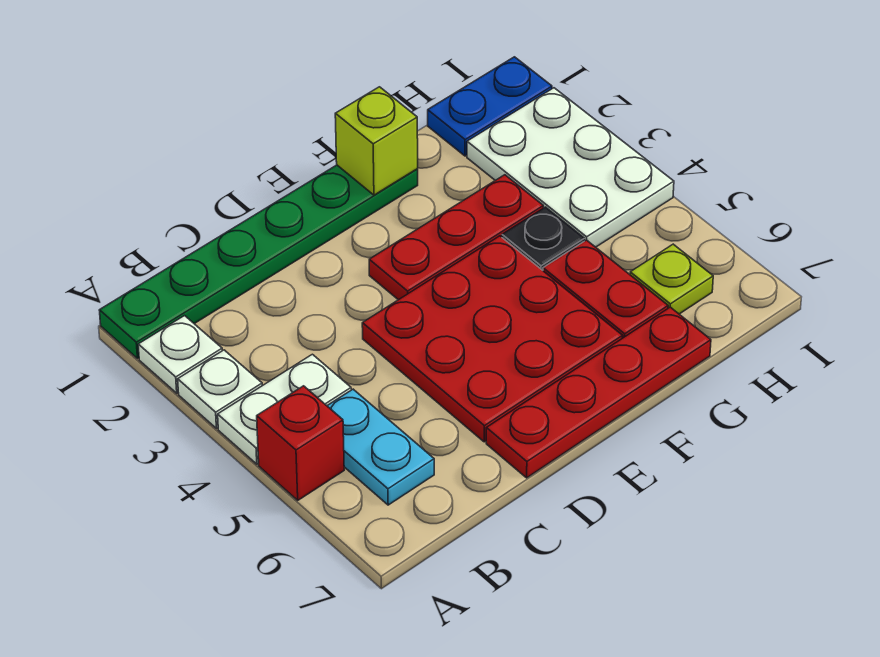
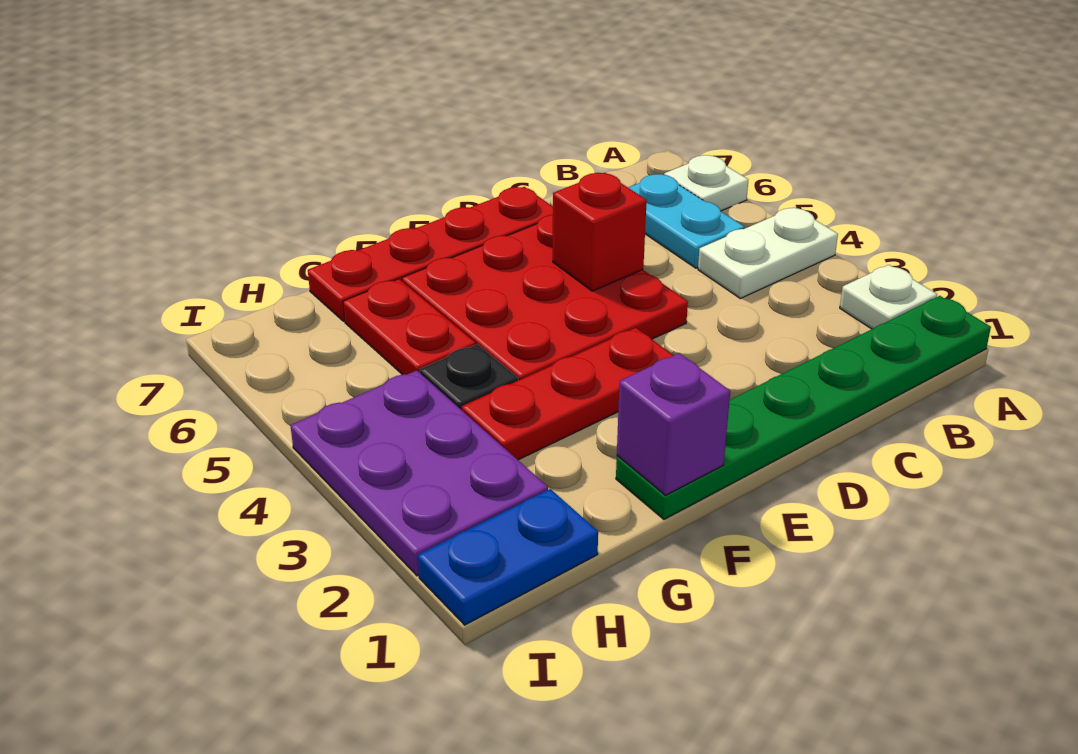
white plate A3 level 1 -> white plate A6 level 1
red brick A5 level 1 -> red brick D5 level 2
lime brick F1 level 2 -> purple brick F1 level 2
white plate H2:I4 level 1 -> purple plate H2:I4 level 1
lime plate H6 level 1 -> none

